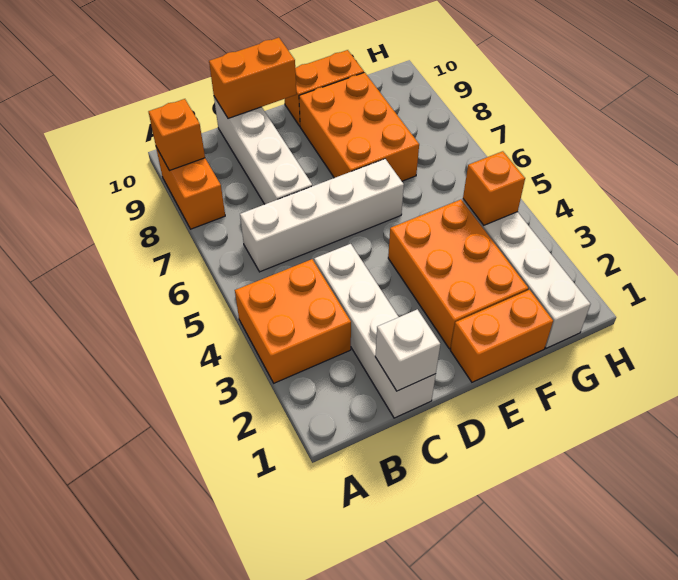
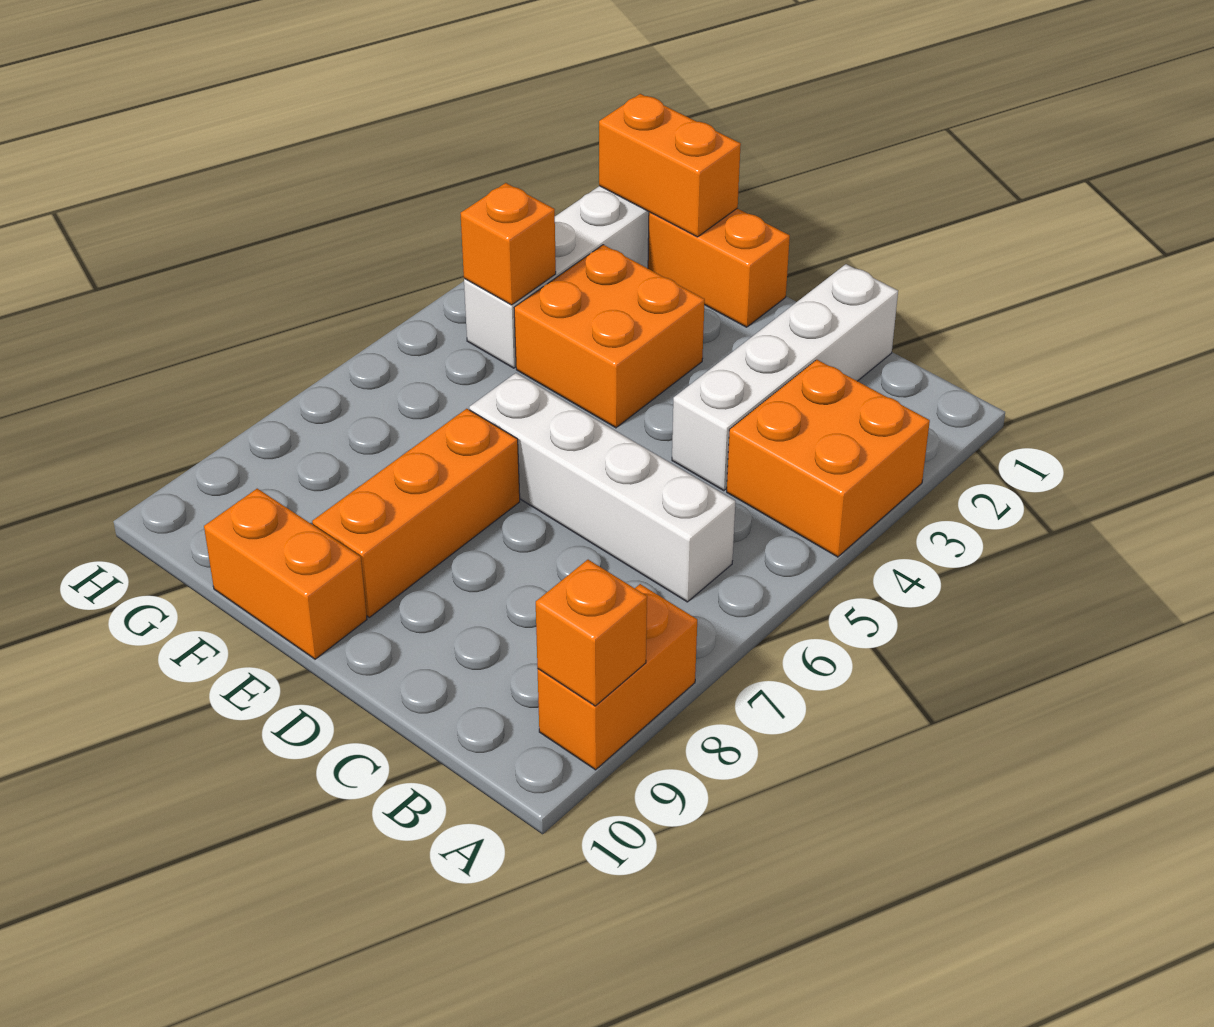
white brick C1 level 2 -> none
white brick C7:C10 level 1 -> none
orange brick C10:D10 level 2 -> orange brick F1:G1 level 2
orange brick E2:F4 level 1 -> orange brick E3:F4 level 1
orange brick E7:F9 level 1 -> orange brick E7:E9 level 1

